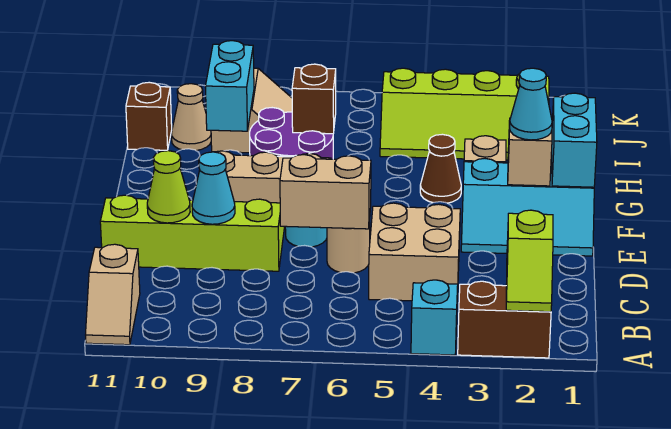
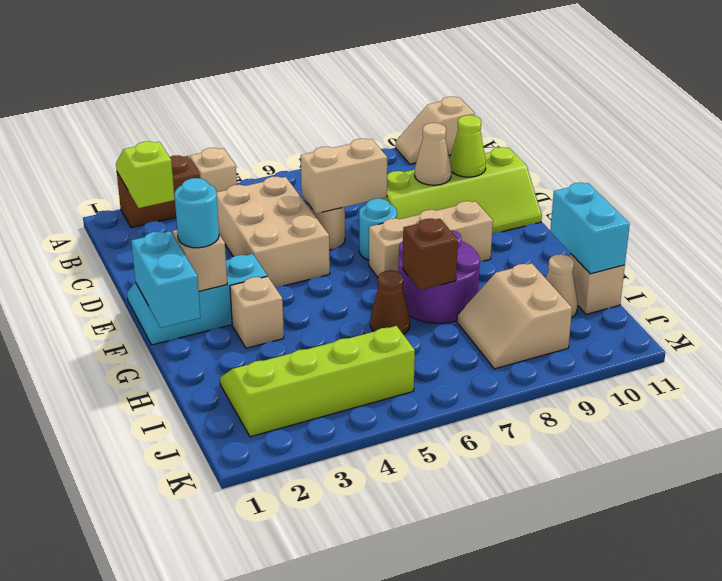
cyan brick A4 level 1 -> tan brick A4 level 1
tan slope A11:B11 level 1 top B -> tan slope A10:A11 level 1 top 11
tan brick C4:D5 level 1 -> tan brick C4:E5 level 1
cyan cone D9 level 2 -> tan cone D9 level 2
cyan cone F2 level 3 -> cyan round brick F2 level 3
brown cone G4 level 1 -> brown cone H6 level 1
cyan brick H9:I9 level 2 -> cyan brick H11:I11 level 2
brown brick I11 level 1 -> tan brick I11 level 1

